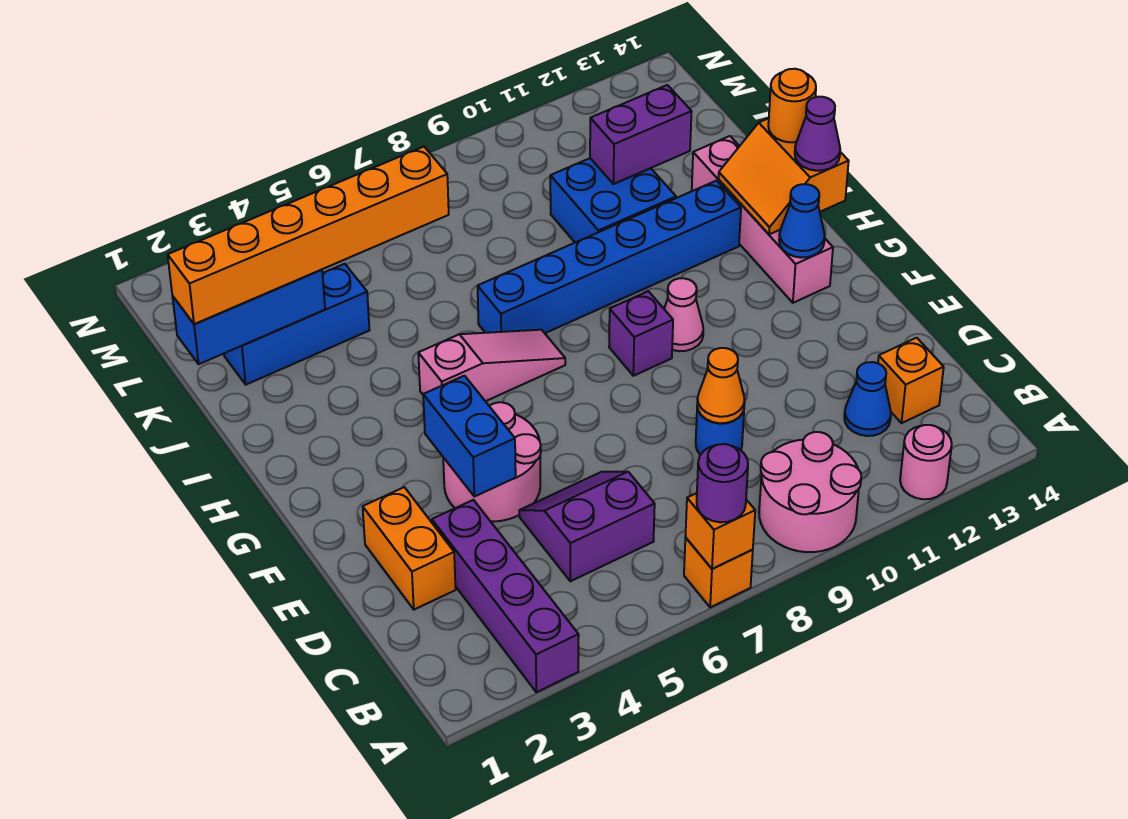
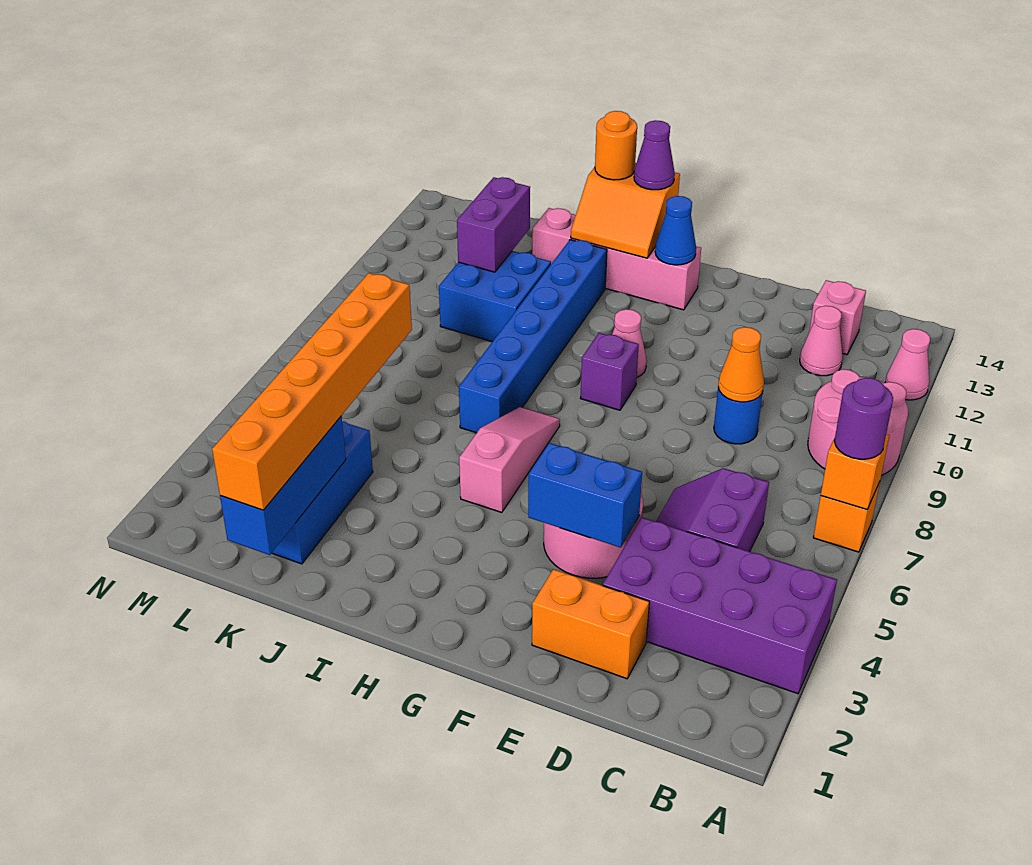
purple brick A3:D3 level 1 -> purple brick A3:D4 level 1
pink round brick A12 level 1 -> pink cone A12 level 1
blue cone C12 level 1 -> pink cone C12 level 1
orange brick C13 level 1 -> pink brick C13 level 1

